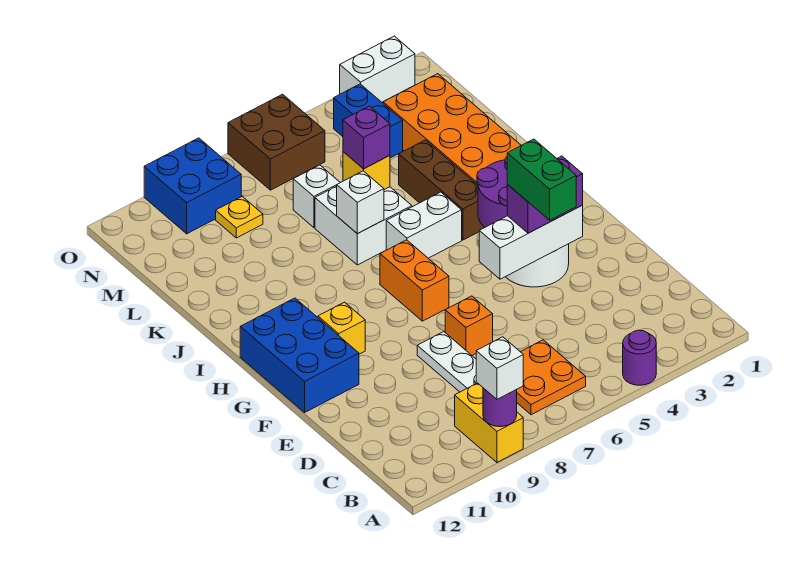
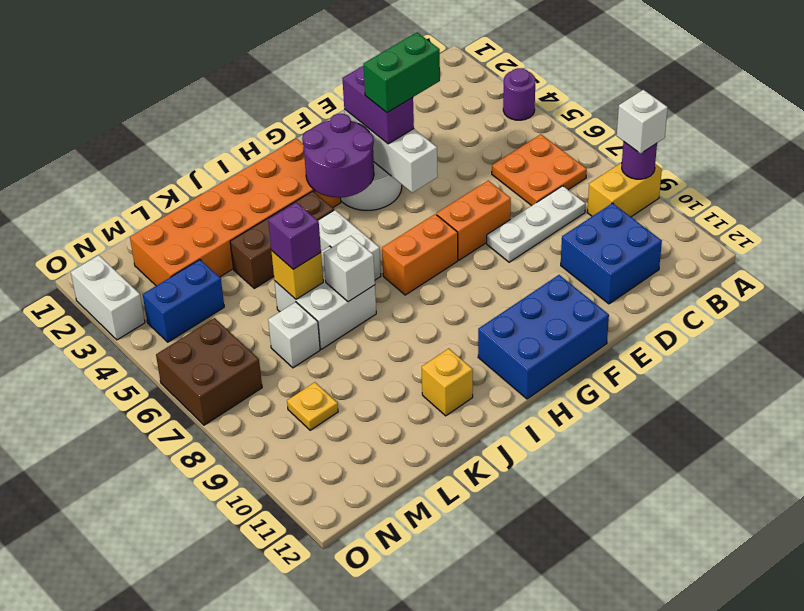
orange brick E7 level 1 -> orange brick E7:F7 level 1
yellow brick G10 level 1 -> yellow brick J11 level 1
blue brick N9:O10 level 1 -> blue brick C10:D11 level 1

